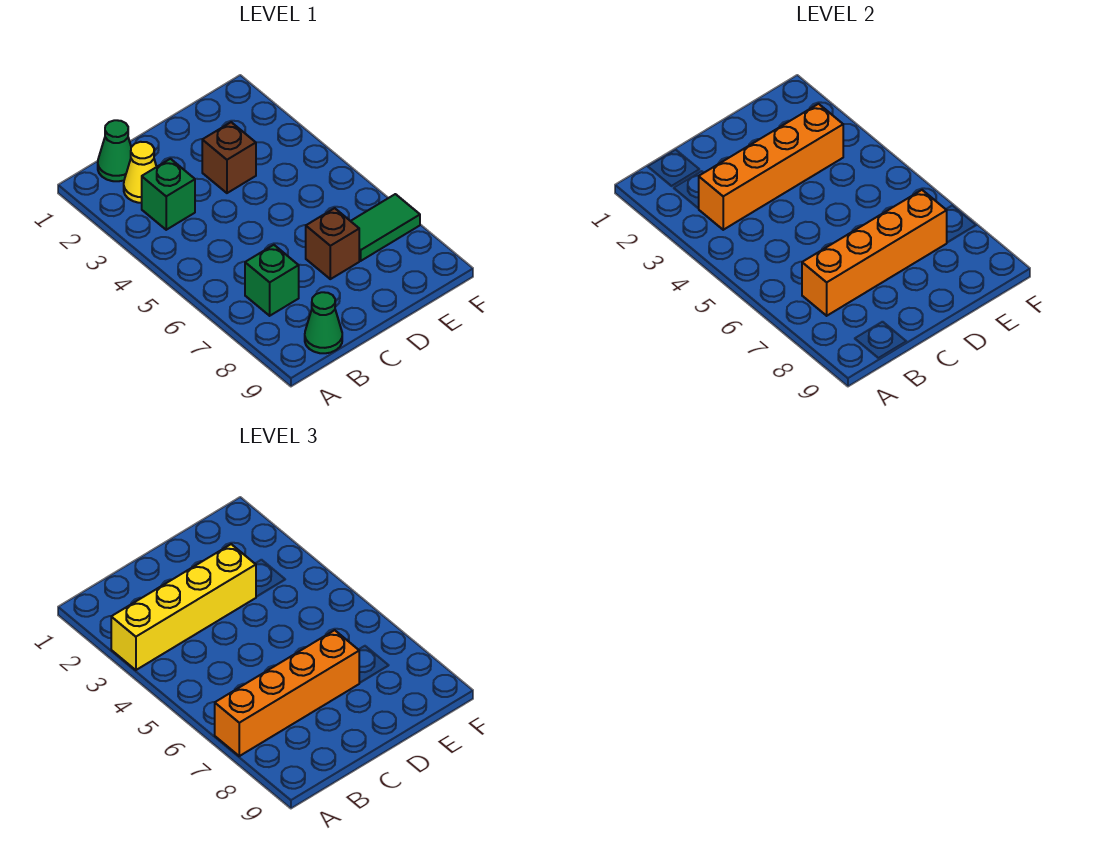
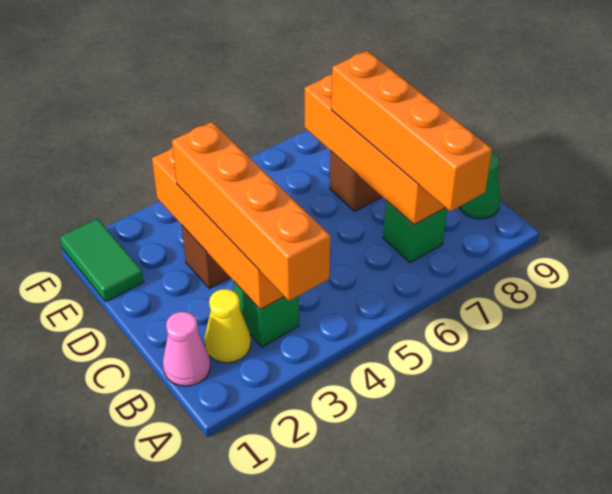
yellow brick A3:D3 level 3 -> orange brick A3:D3 level 3
green cone B1 level 1 -> pink cone B1 level 1
green tile E7:F7 level 1 -> green tile E1:F1 level 1

